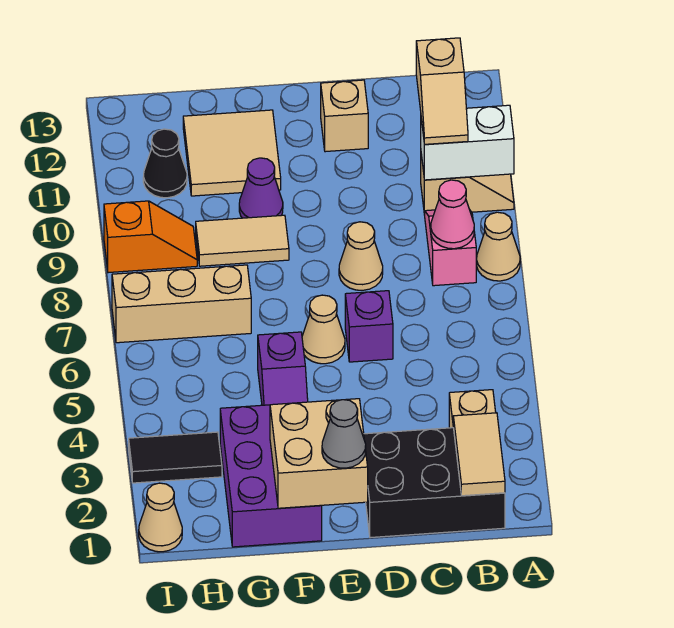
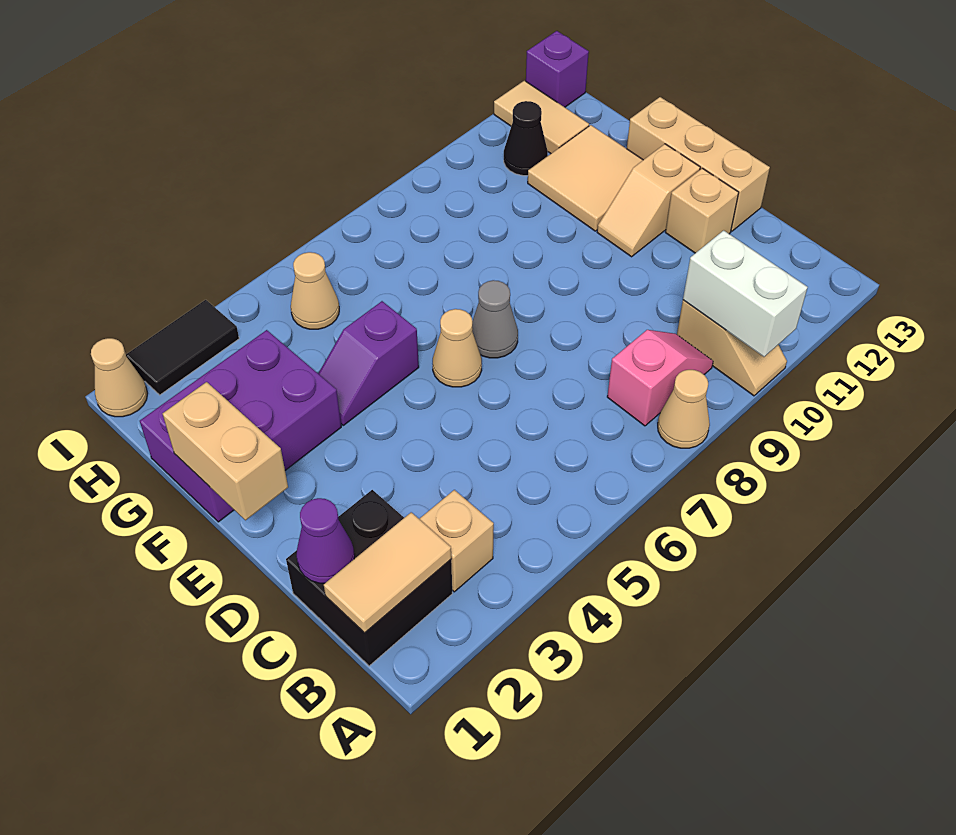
black brick B1:D2 level 1 -> black brick B1:C2 level 1
pink cone B8 level 2 -> none
tan slope B10:B11 level 3 top 11 -> tan slope E11:E12 level 1 top 12
purple brick D6 level 1 -> purple brick I13 level 1
tan cone D8 level 1 -> tan cone H5 level 1
tan brick E1:F2 level 2 -> tan brick E1:F1 level 2
grey cone E1 level 3 -> grey cone E7 level 1
tan tile F9:G9 level 1 -> tan tile H12:I12 level 1
purple cone F10 level 1 -> purple cone C1 level 2
tan brick G7:I7 level 1 -> tan brick D13:F13 level 1
black tile H3:I3 level 1 -> black tile I2:I3 level 1
orange slope H9:I9 level 1 top I -> none

